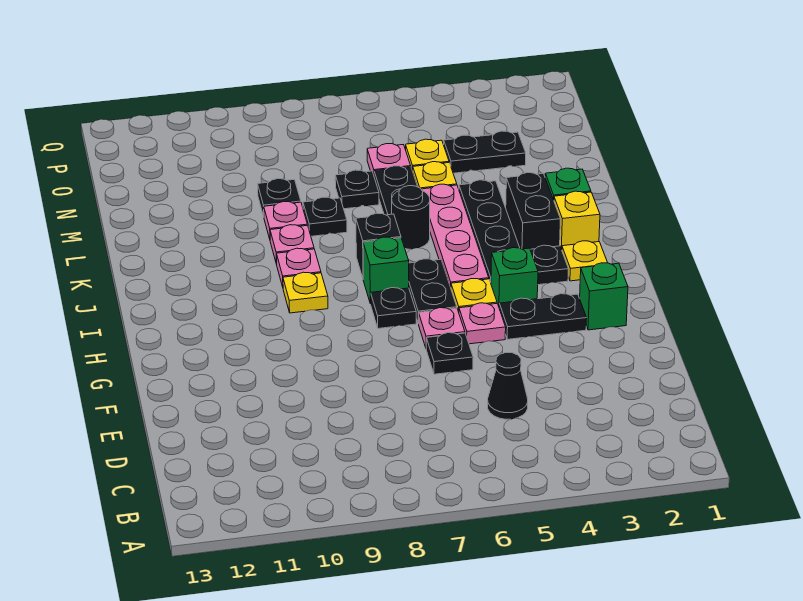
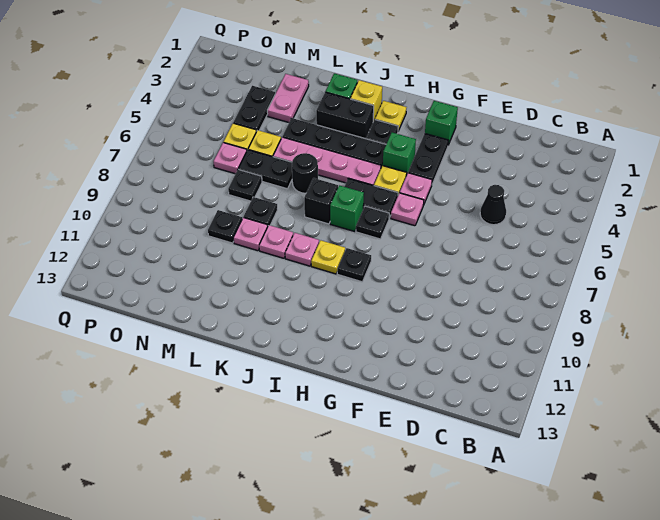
black plate F6 level 1 -> black plate H9 level 1
none -> pink plate M2:M3 level 1

